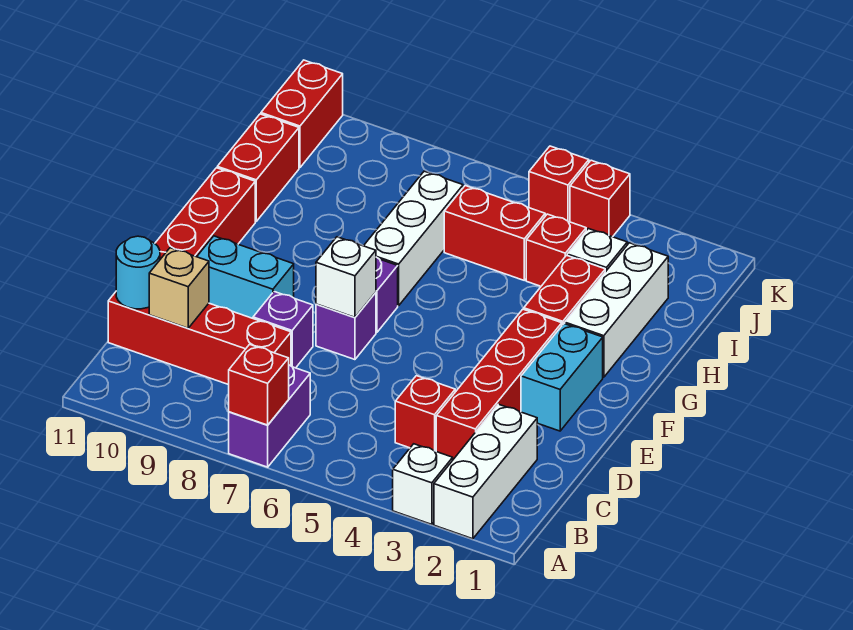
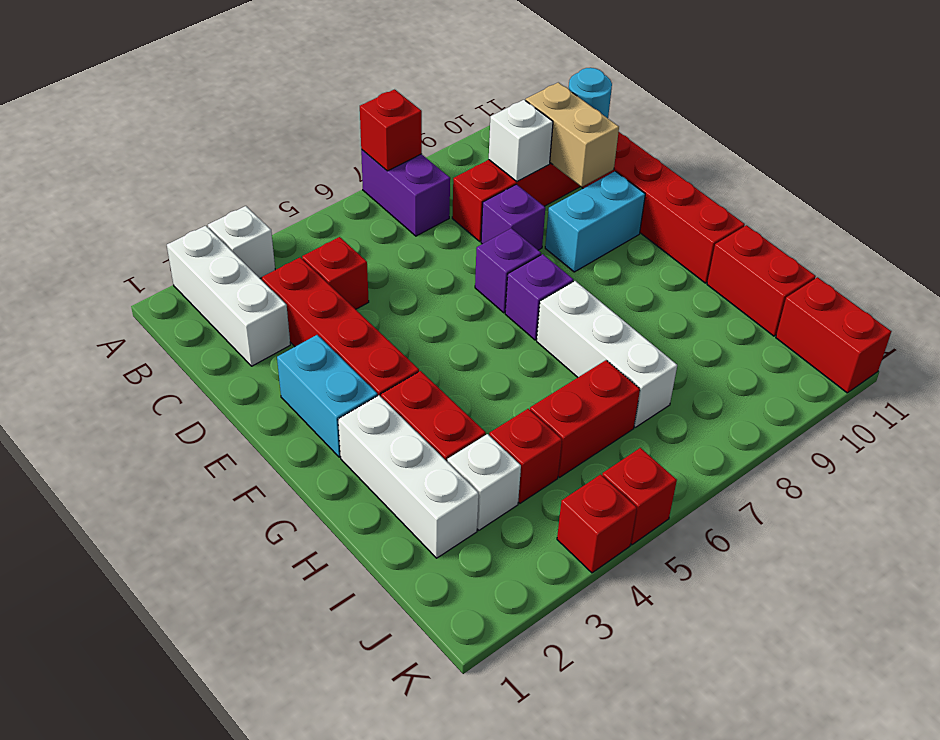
tan brick C10 level 2 -> tan brick C10:D10 level 2
white brick E7 level 2 -> white brick C9 level 2

